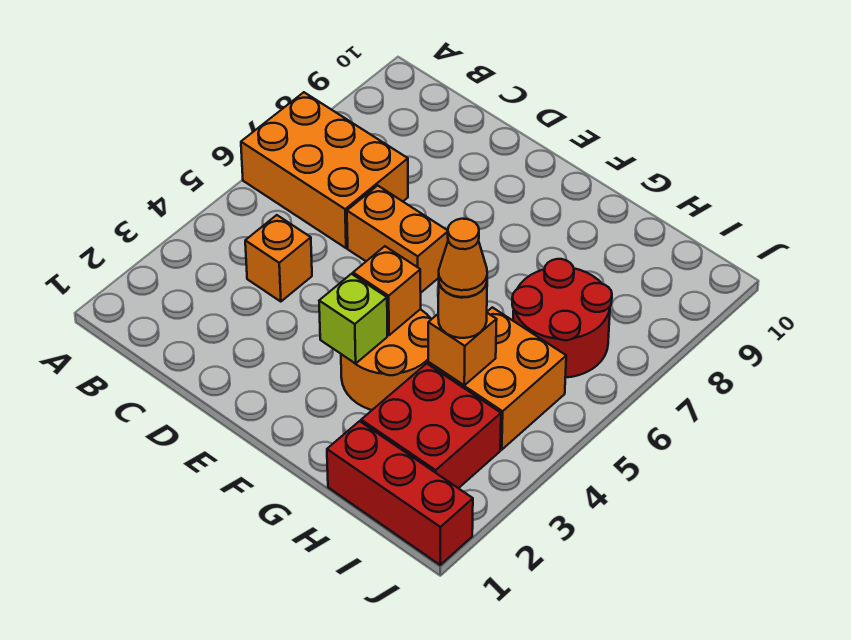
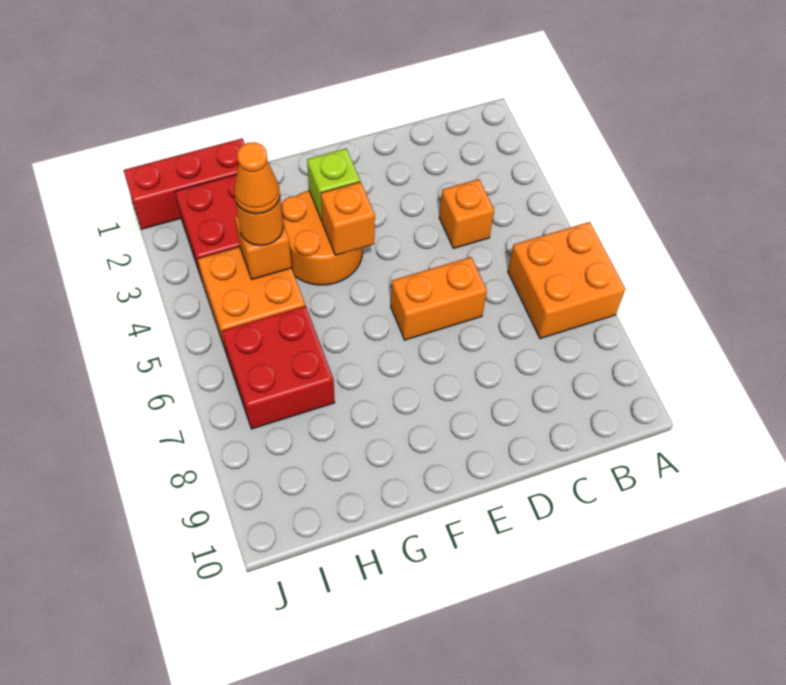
orange brick A6:C7 level 1 -> orange brick A6:B7 level 1
red round brick H6:I7 level 1 -> red brick H6:I7 level 1

